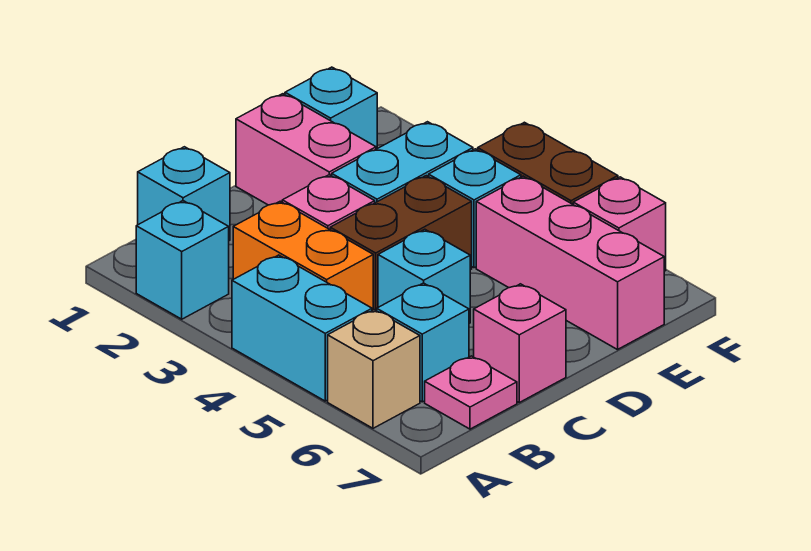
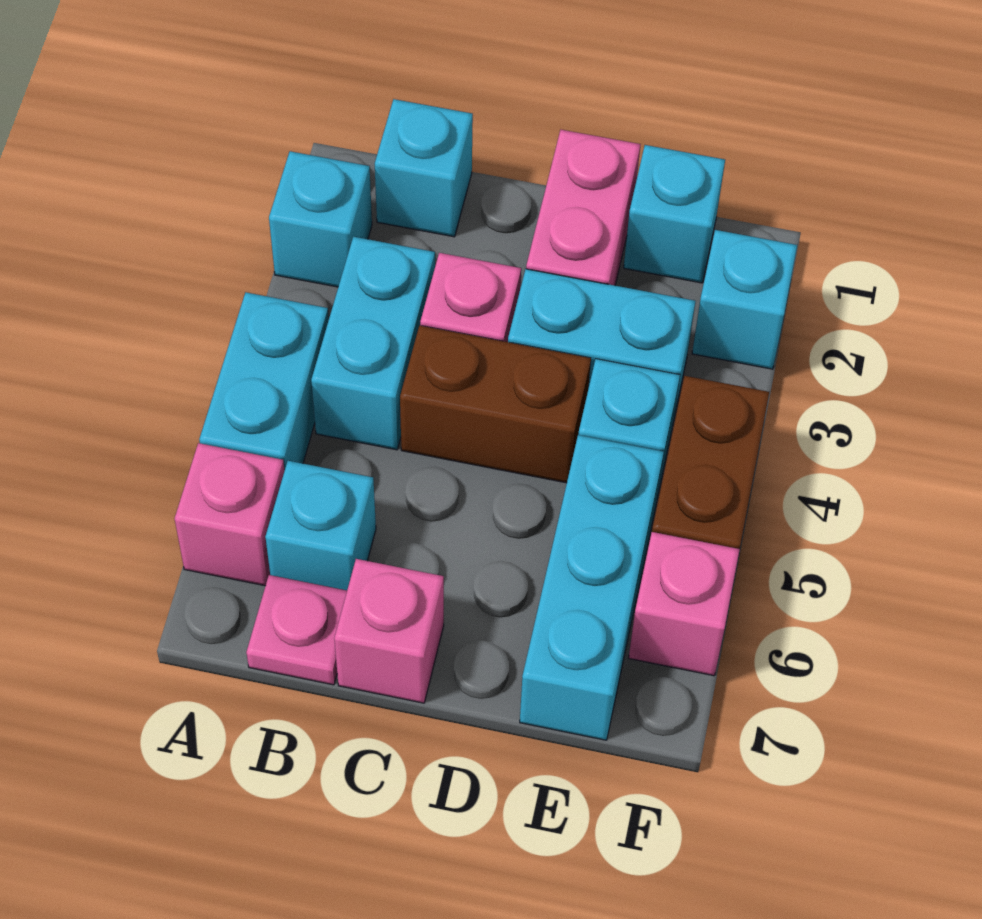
tan brick A6 level 1 -> pink brick A6 level 1
orange brick B3:B4 level 1 -> cyan brick B3:B4 level 1
cyan brick C5 level 1 -> cyan brick F2 level 1
pink brick E5:E7 level 1 -> cyan brick E5:E7 level 1

